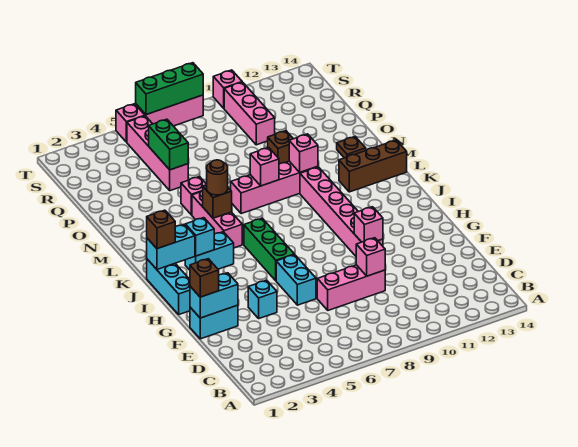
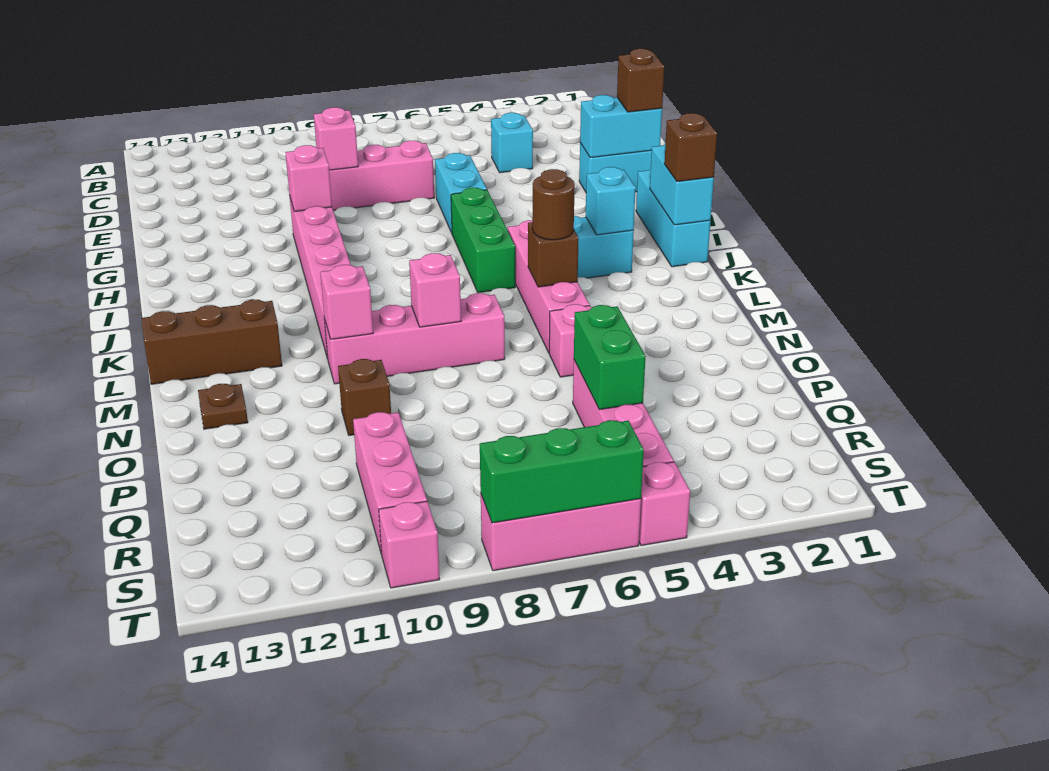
cyan brick F4 level 1 -> cyan brick D4 level 1
cyan brick J1:J2 level 2 -> cyan brick I1:J1 level 2
pink brick K5:M5 level 1 -> pink brick J5:M5 level 1

